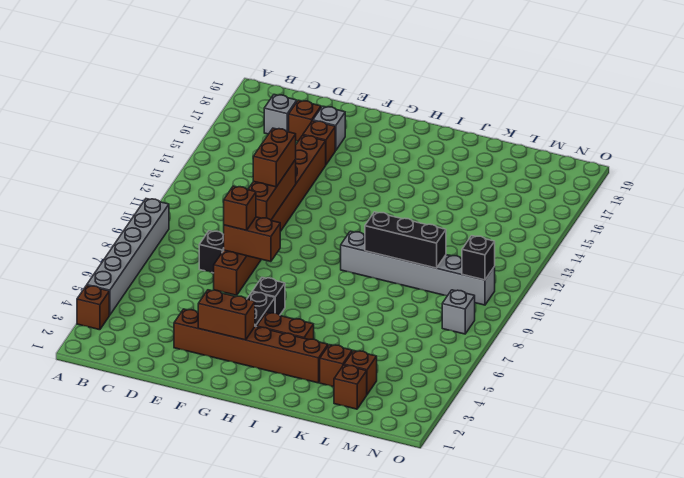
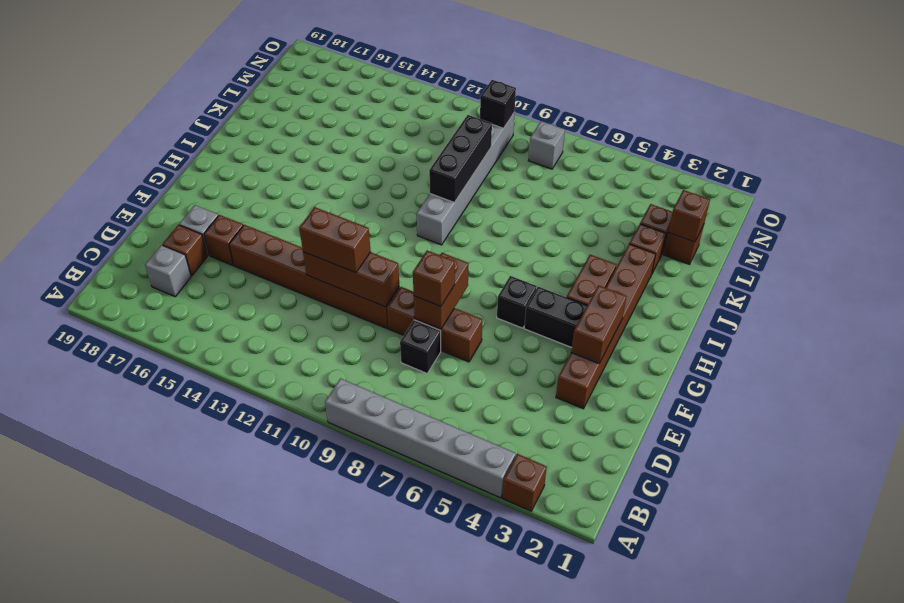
none -> brown brick L2 level 2

